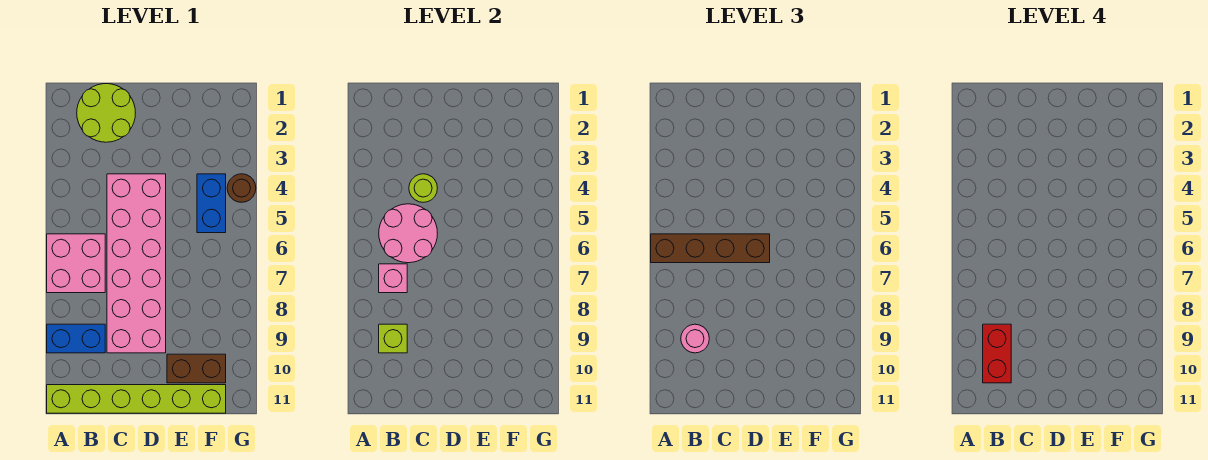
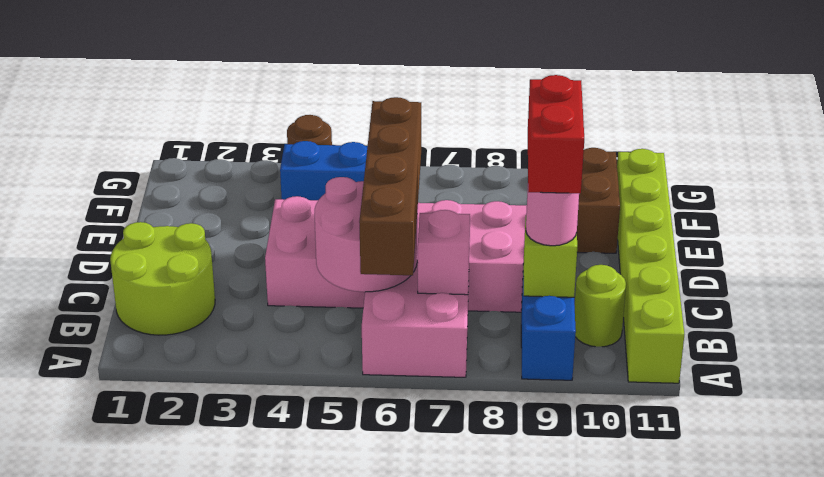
red brick B9:B10 level 4 -> red brick B9:C9 level 4
lime round brick C4 level 2 -> lime round brick B10 level 1

